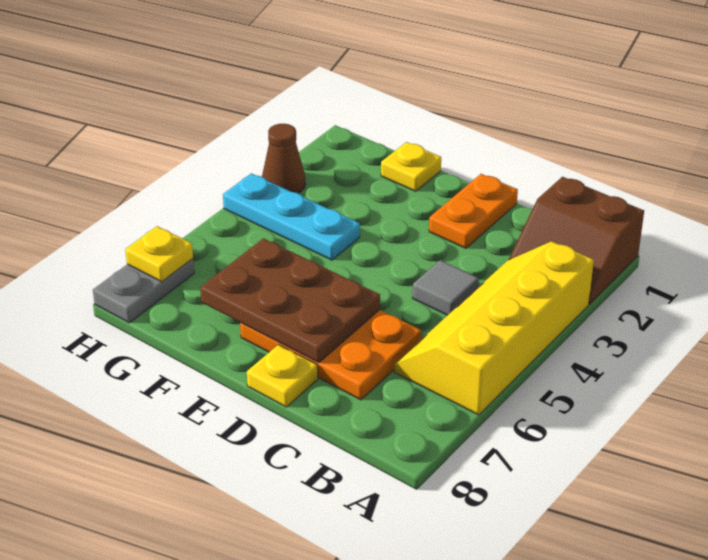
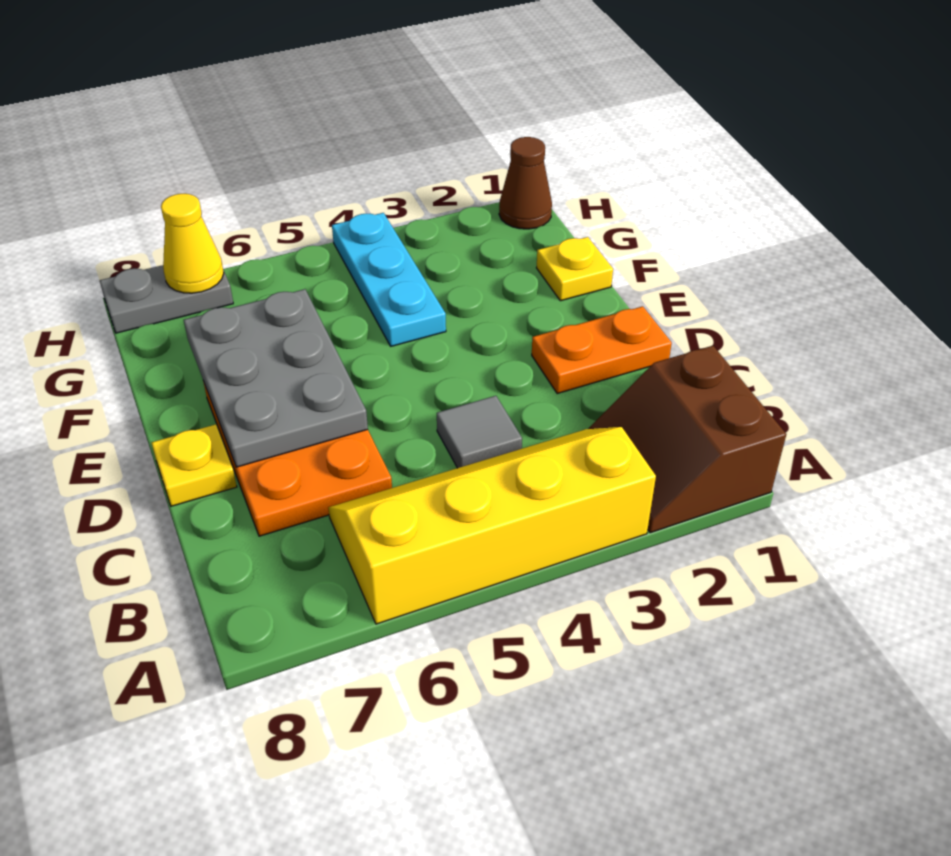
brown plate D6:F7 level 2 -> grey plate D6:F7 level 2
brown cone H3 level 1 -> brown cone H1 level 1
yellow plate H7 level 2 -> yellow cone H7 level 2

